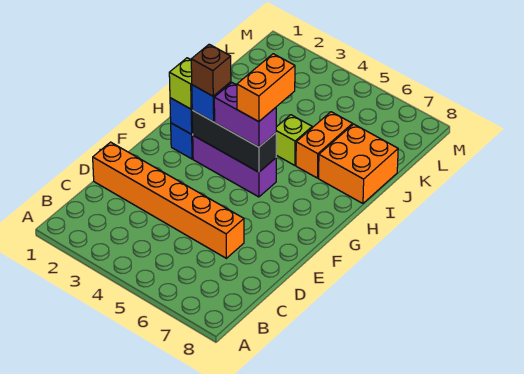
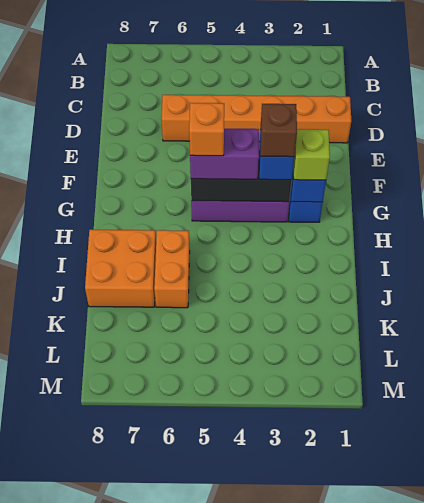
orange brick G5:H5 level 4 -> orange brick G5 level 4
lime brick I5 level 1 -> none

